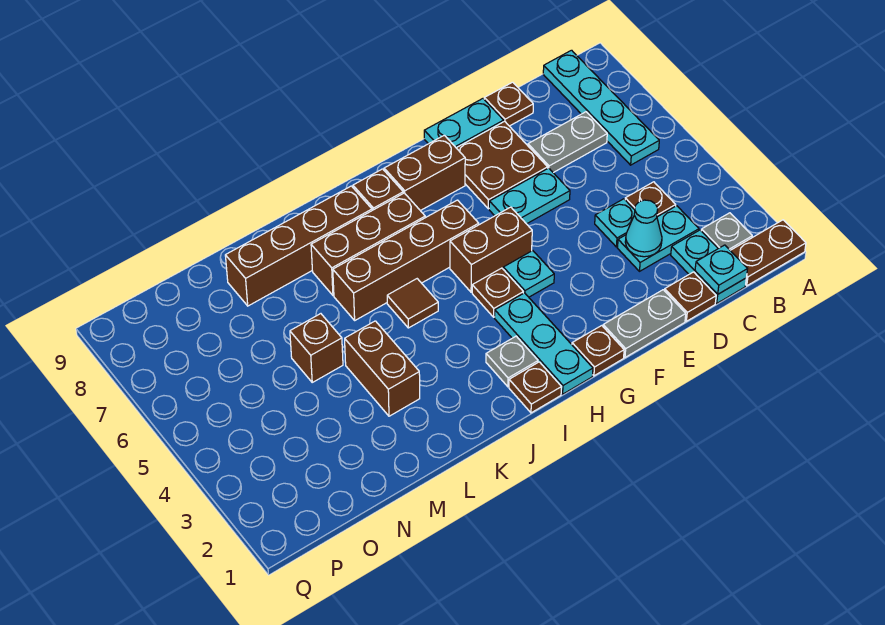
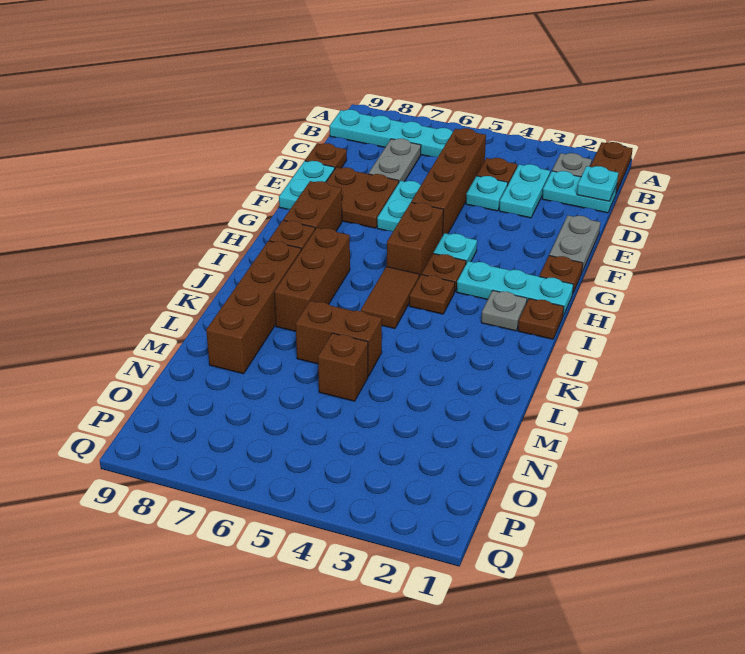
brown plate D1 level 1 -> brown plate I4 level 1
cyan cone D3 level 2 -> none
brown brick H6:K6 level 1 -> brown brick C5:F5 level 1
brown tile J5 level 1 -> brown tile I5:J5 level 1
brown brick L3:L4 level 1 -> brown brick L5:L6 level 1

